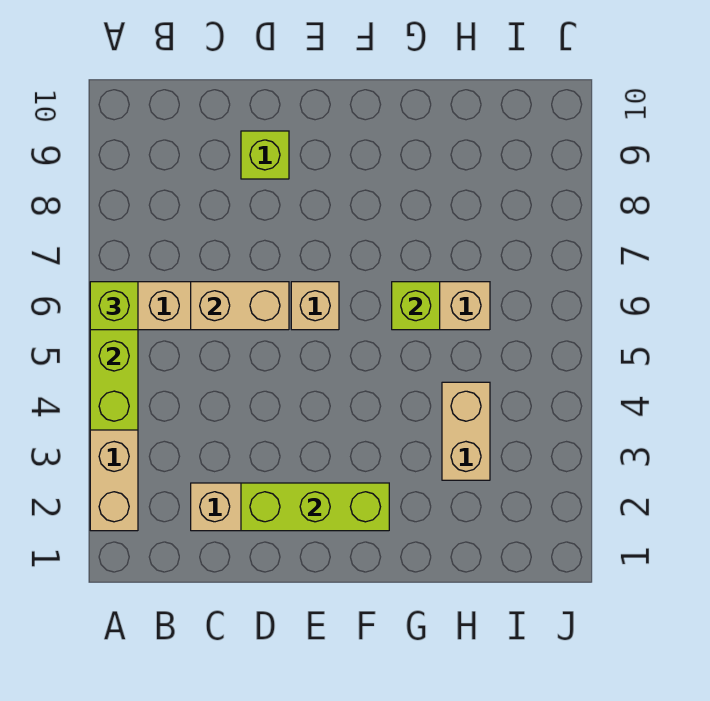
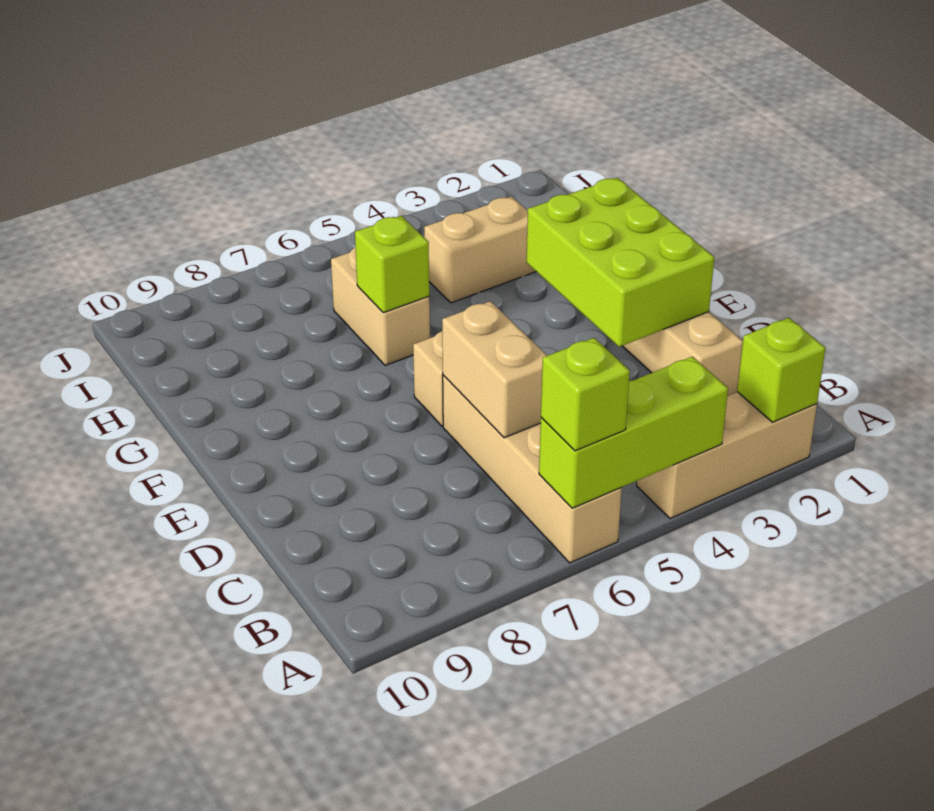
lime brick D2:F2 level 2 -> lime brick D2:F3 level 2
lime brick D9 level 1 -> lime brick A2 level 2

